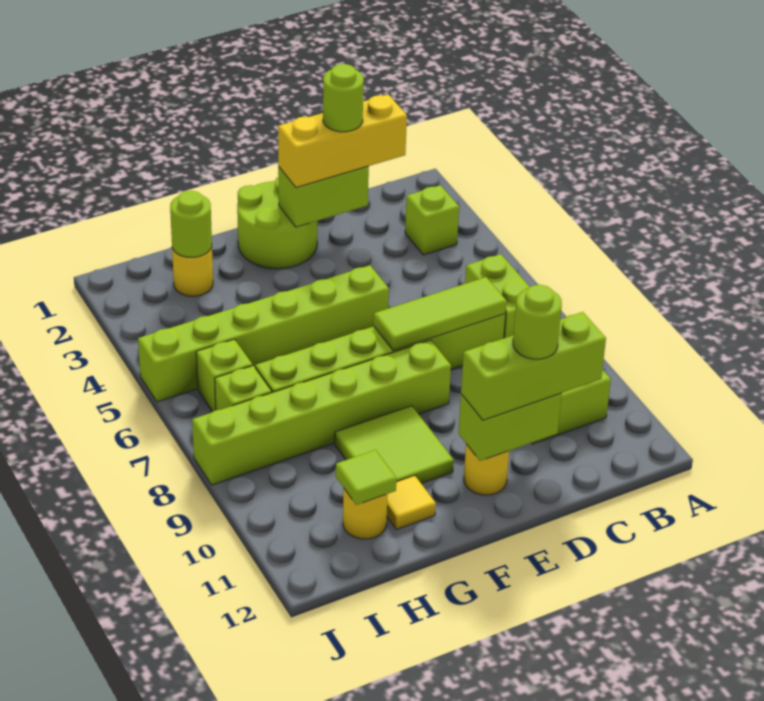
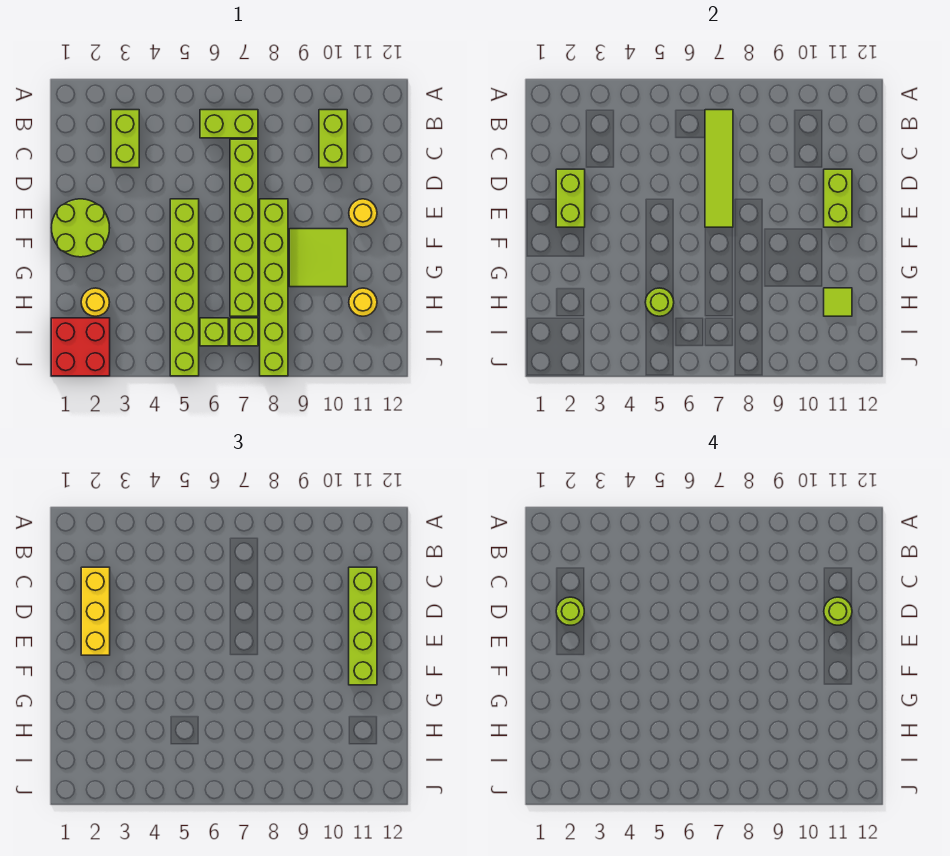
lime brick B3 level 1 -> lime brick B3:C3 level 1
lime tile C7:E7 level 2 -> lime tile B7:E7 level 2
lime brick C11:E11 level 3 -> lime brick C11:F11 level 3
yellow tile G11 level 1 -> none
lime round brick H2 level 2 -> lime round brick H5 level 2
none -> red brick I1:J2 level 1

